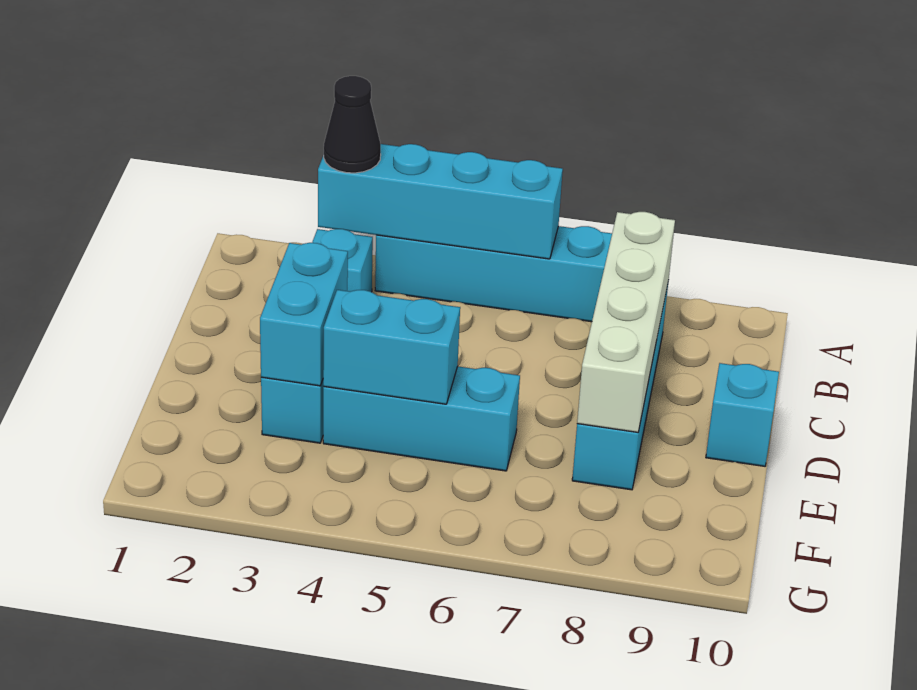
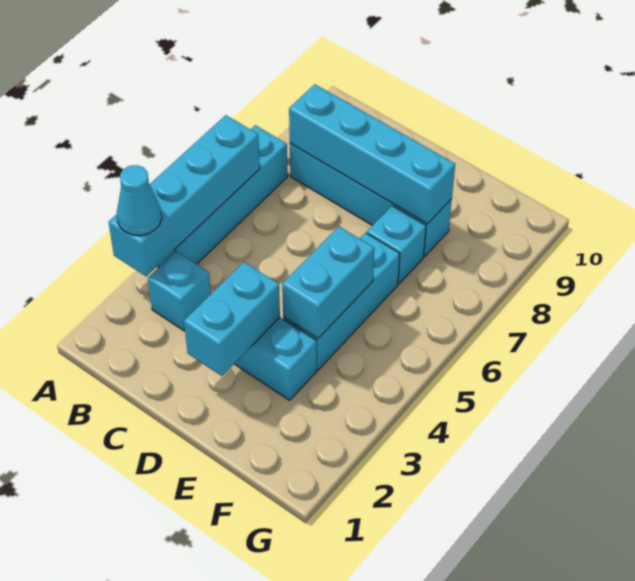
black cone A3 level 3 -> cyan cone A3 level 3
white brick B8:E8 level 2 -> cyan brick B8:E8 level 2
cyan brick D3:E3 level 2 -> cyan brick D2:D3 level 2
cyan brick D10 level 1 -> cyan brick E7 level 1

